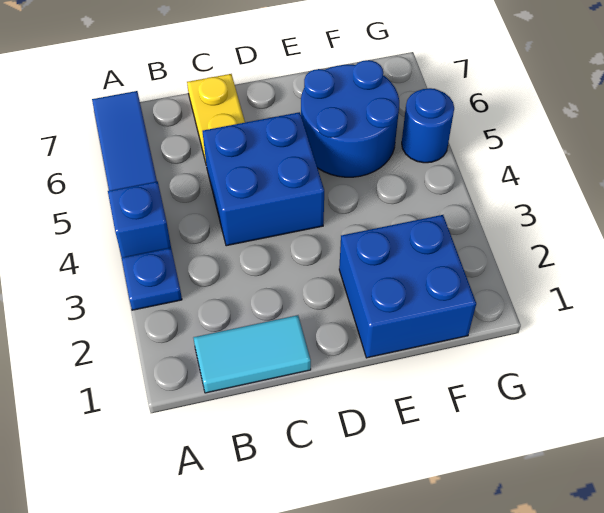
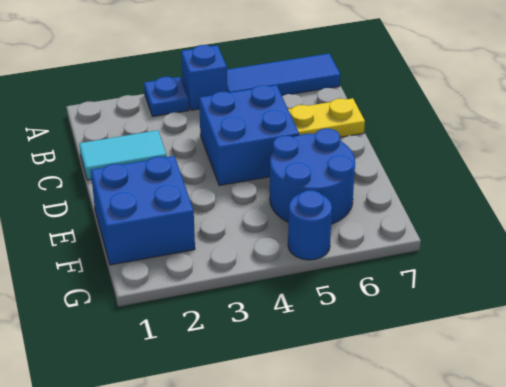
cyan tile B1:C1 level 1 -> cyan tile C1:C2 level 1

